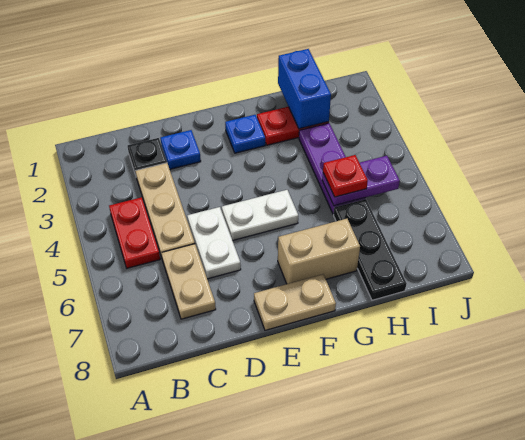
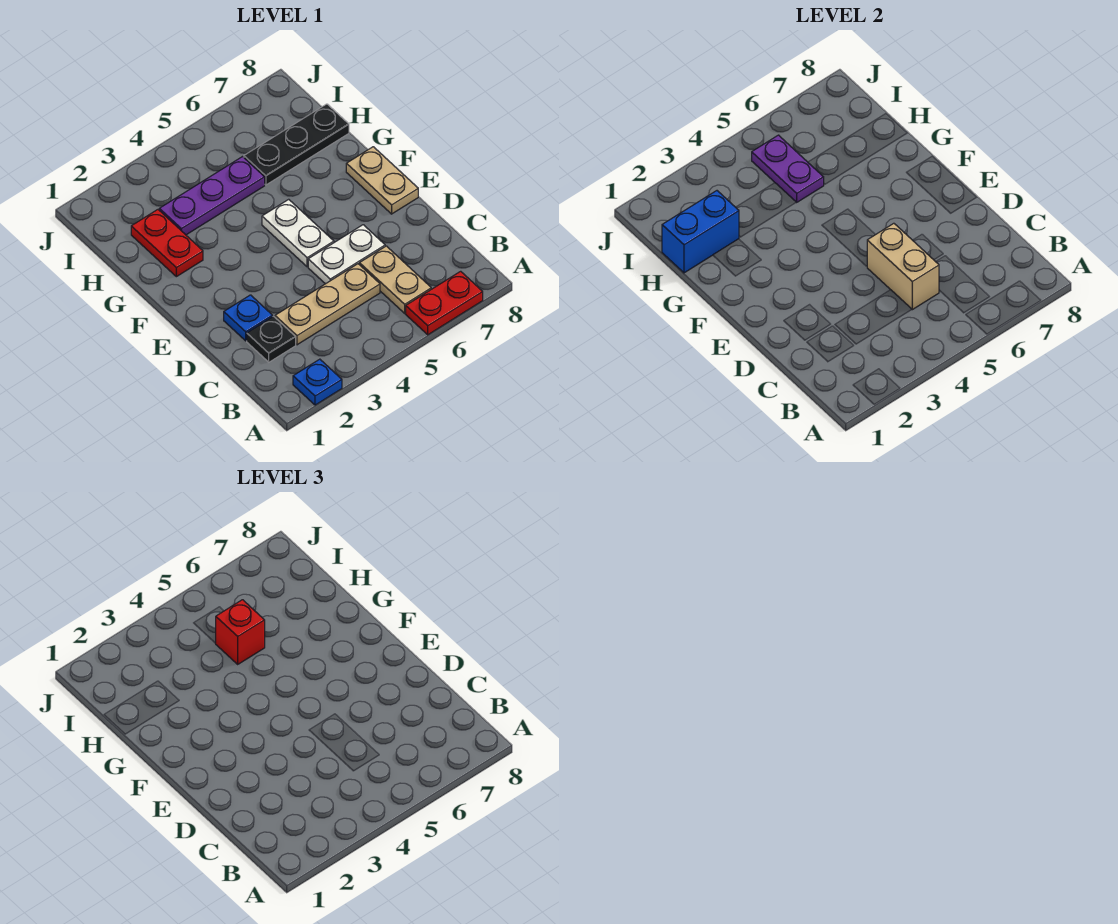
red plate B4:B5 level 1 -> red plate A6:A7 level 1
tan plate C6:C7 level 1 -> tan plate B6:C6 level 1
blue plate F2 level 1 -> blue plate A2 level 1
tan brick F7:G7 level 1 -> tan brick C5:D5 level 2
red plate H5 level 3 -> red brick H5 level 3

